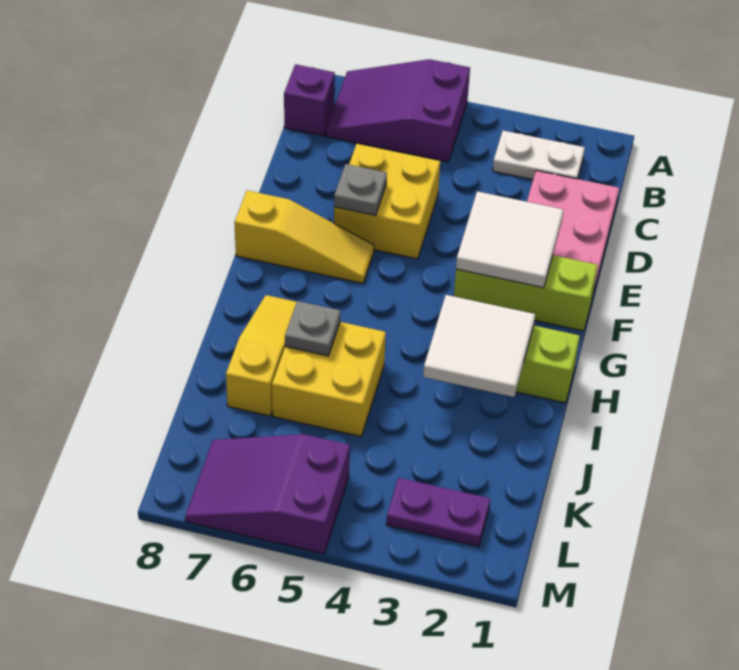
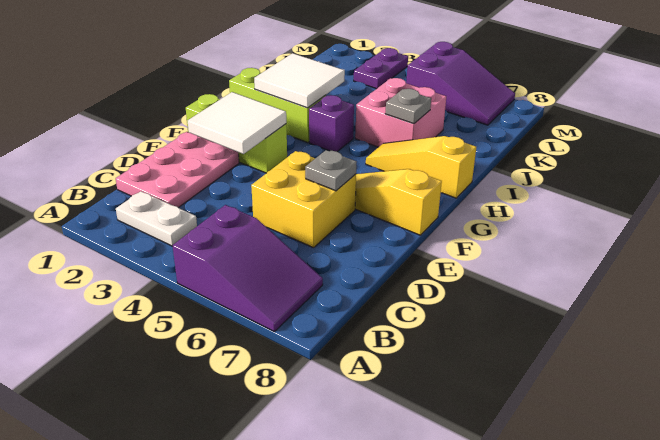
purple brick B8 level 1 -> purple brick H4 level 1
yellow slope H7:J7 level 1 top J -> yellow slope H6:H8 level 1 top 8
yellow brick I5:J6 level 1 -> pink brick I5:J6 level 1
purple plate L2:L3 level 1 -> purple plate L3:M3 level 1

